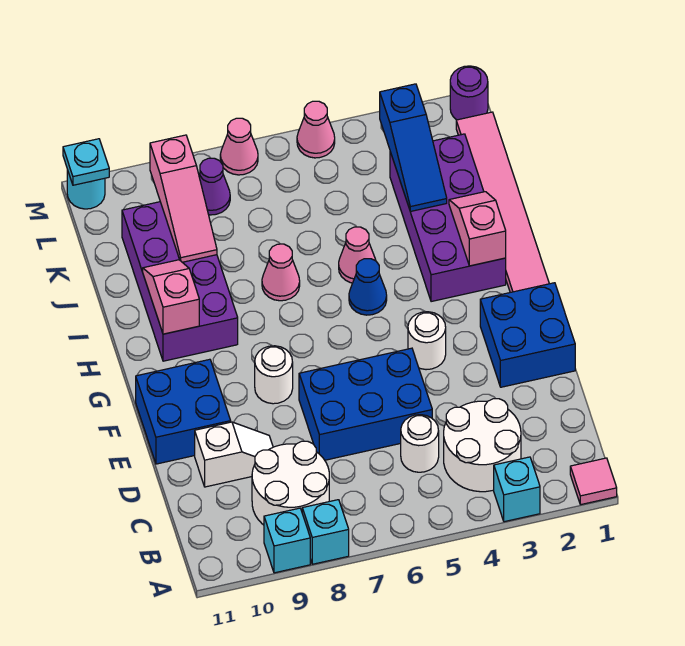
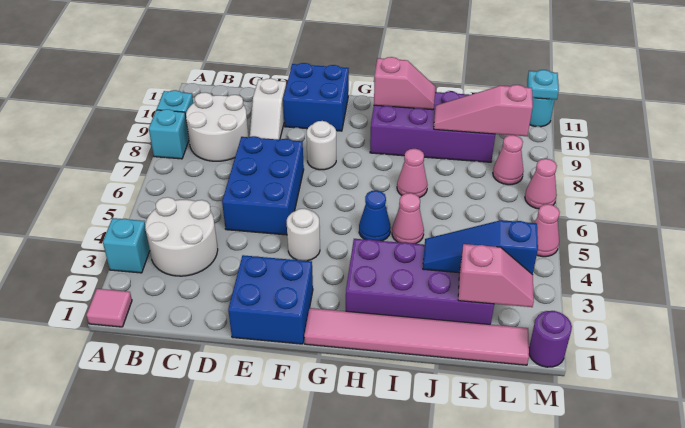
white round brick C5 level 1 -> none
pink slope H2:I2 level 2 top H -> pink slope K2:L2 level 2 top K
purple cone L8 level 1 -> pink cone L8 level 1

